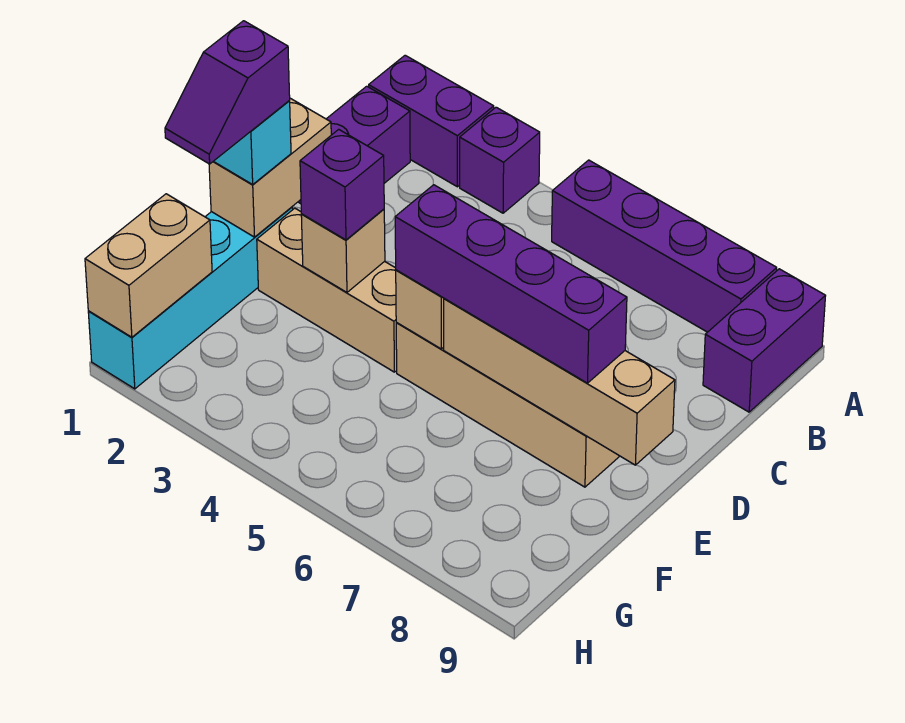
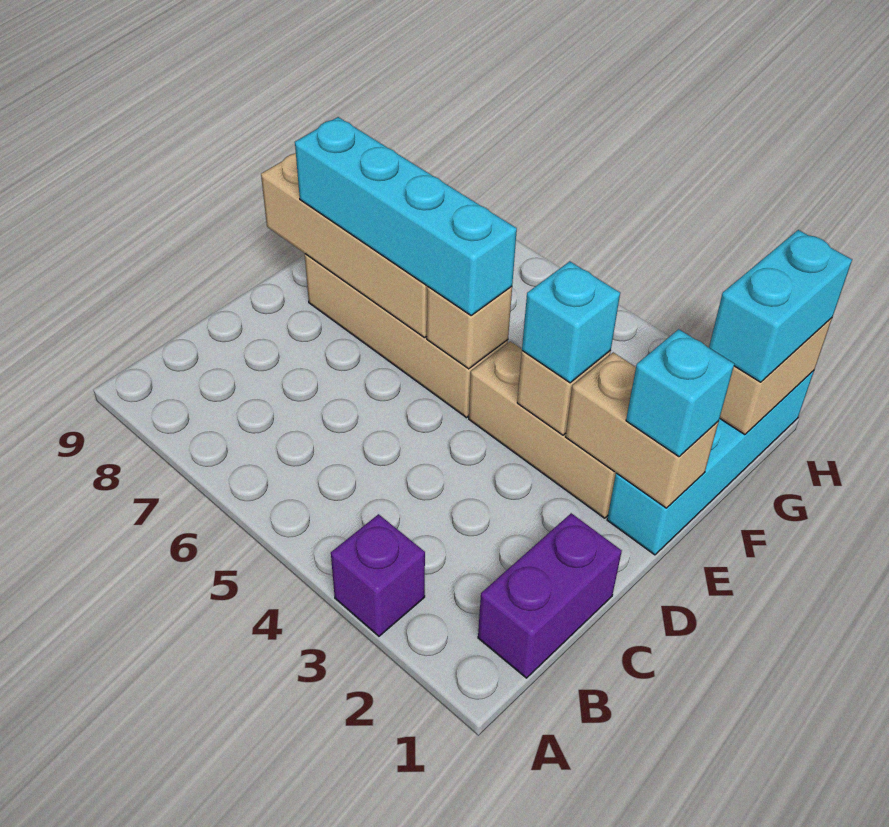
purple brick A1:A2 level 1 -> none
purple brick A5:A8 level 1 -> none
purple brick A9:B9 level 1 -> none
tan brick D1:E1 level 2 -> tan brick E1:E2 level 2
purple slope E1:F1 level 4 top E -> none
purple brick E3 level 3 -> cyan brick E3 level 3
purple brick E5:E8 level 3 -> cyan brick E5:E8 level 3
none -> cyan brick G1:H1 level 3

